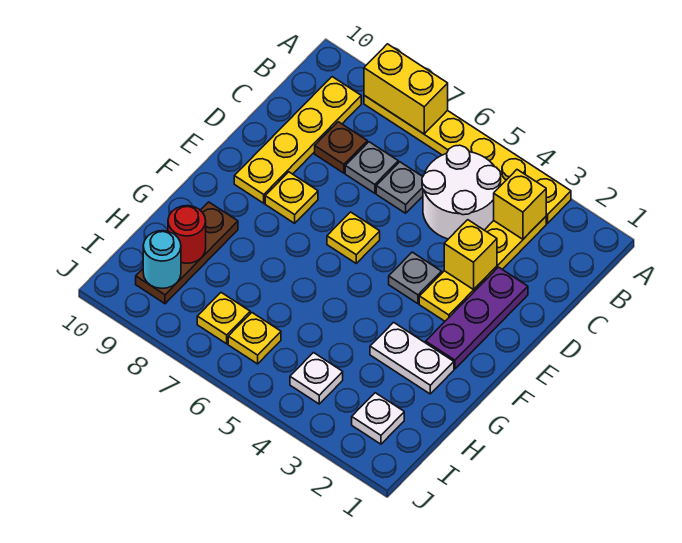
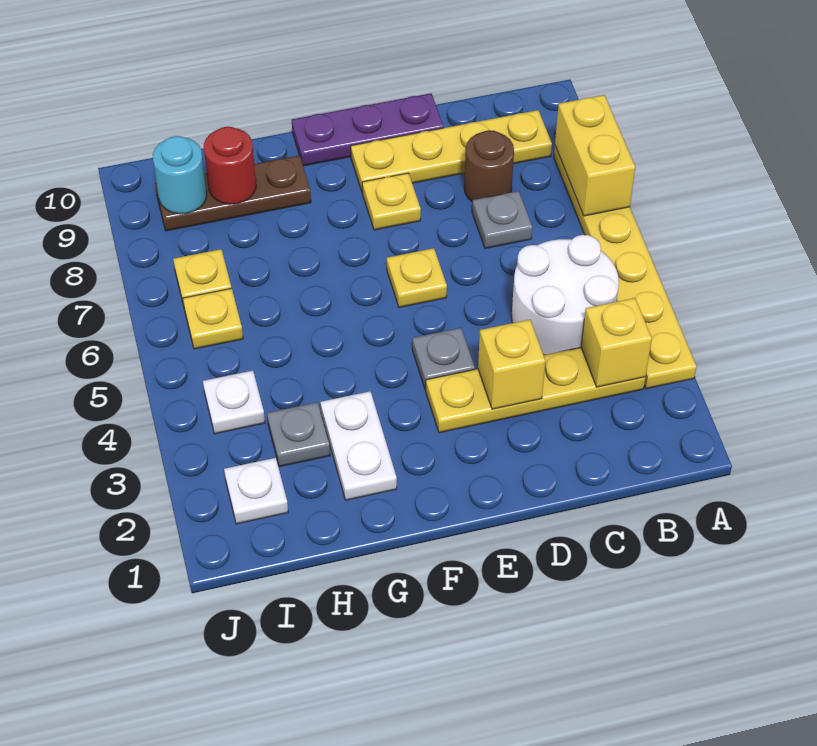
grey plate C6 level 1 -> grey plate H3 level 1
brown plate C8 level 1 -> brown round brick C8 level 1
purple plate D2:F2 level 1 -> purple plate D10:F10 level 1

